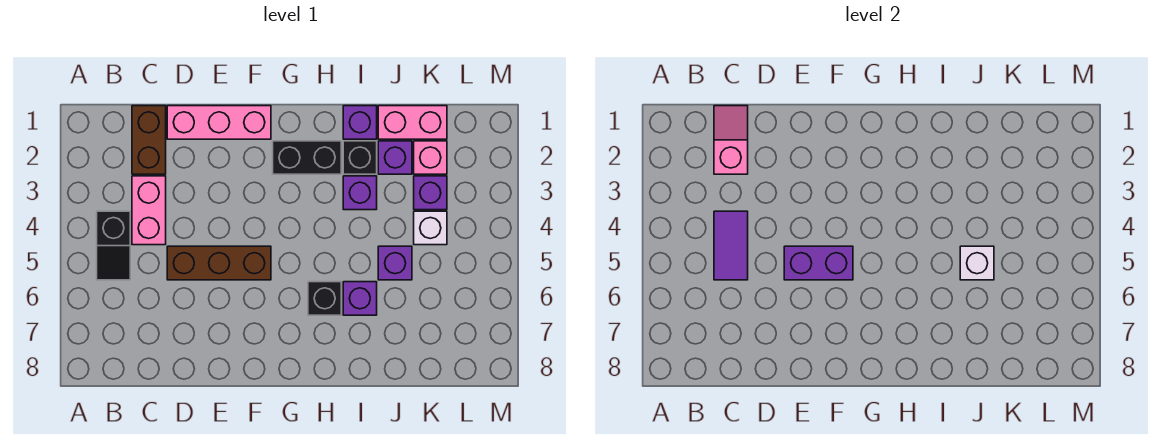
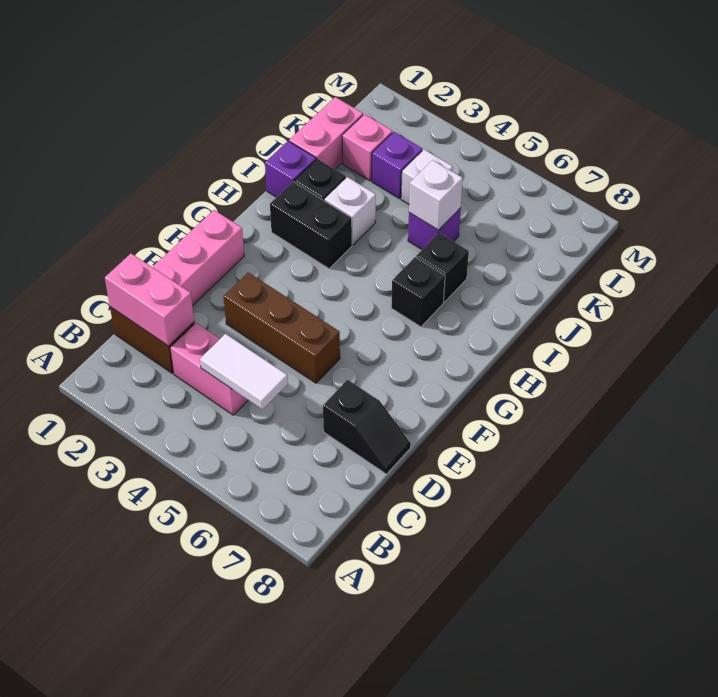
black slope B4:B5 level 1 top 4 -> black slope D7:D8 level 1 top 7
pink slope C1:C2 level 2 top 2 -> pink brick C1:C2 level 2
purple tile C4:C5 level 2 -> white tile C4:C5 level 2
brown brick D5:F5 level 1 -> brown brick E3:E5 level 1
purple brick E5:F5 level 2 -> none
black brick G2:H2 level 1 -> black brick H2:H3 level 1
purple brick I3 level 1 -> white brick I3 level 1
purple brick I6 level 1 -> black brick I6 level 1
purple brick J2 level 1 -> none

